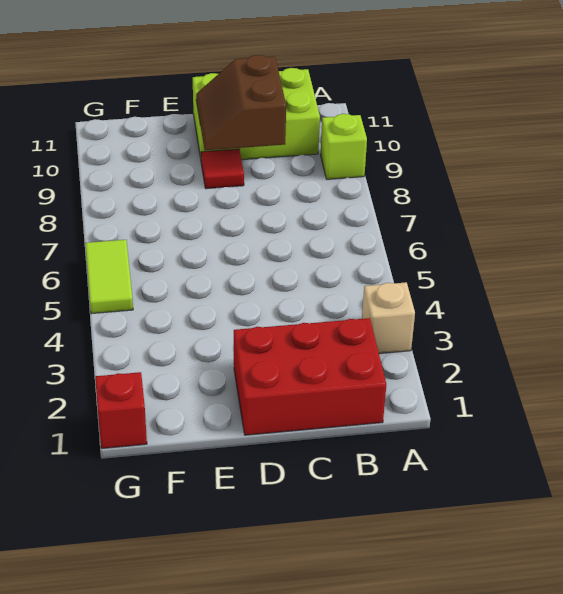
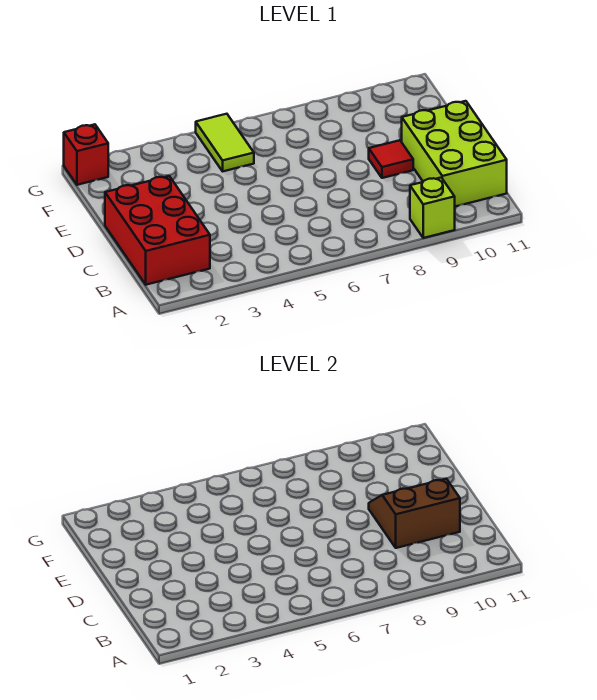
tan brick A3 level 1 -> none
lime tile G5:G6 level 1 -> lime tile F5:G5 level 1

